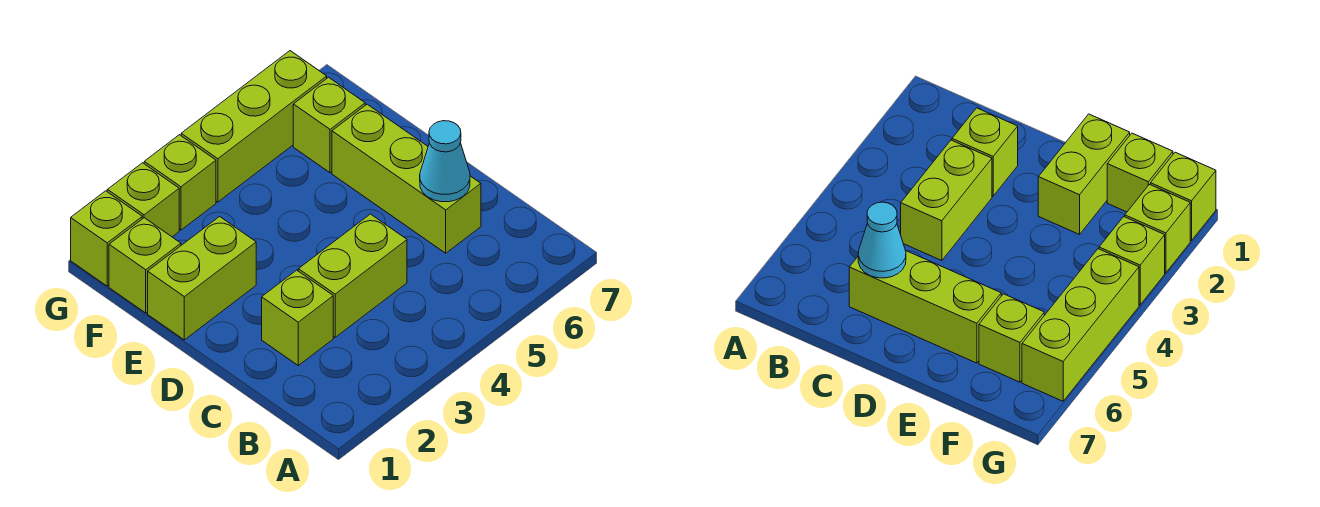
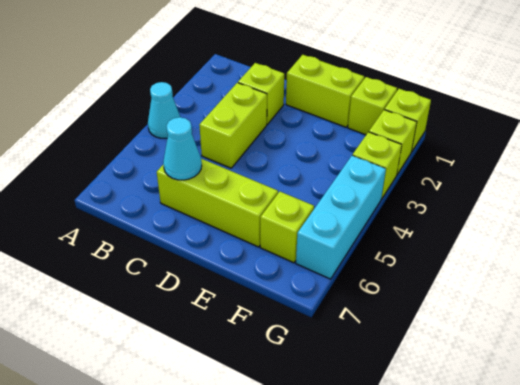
none -> cyan cone A4 level 1
lime brick E1:E2 level 1 -> lime brick D1:E1 level 1
lime brick G4:G6 level 1 -> cyan brick G4:G6 level 1

